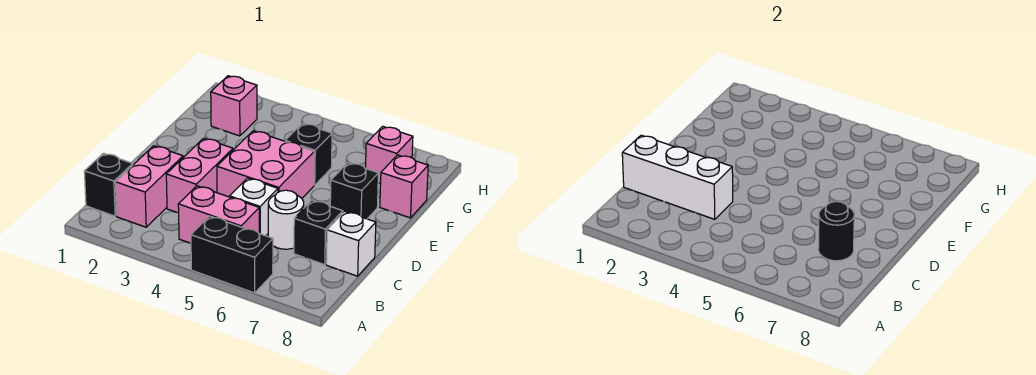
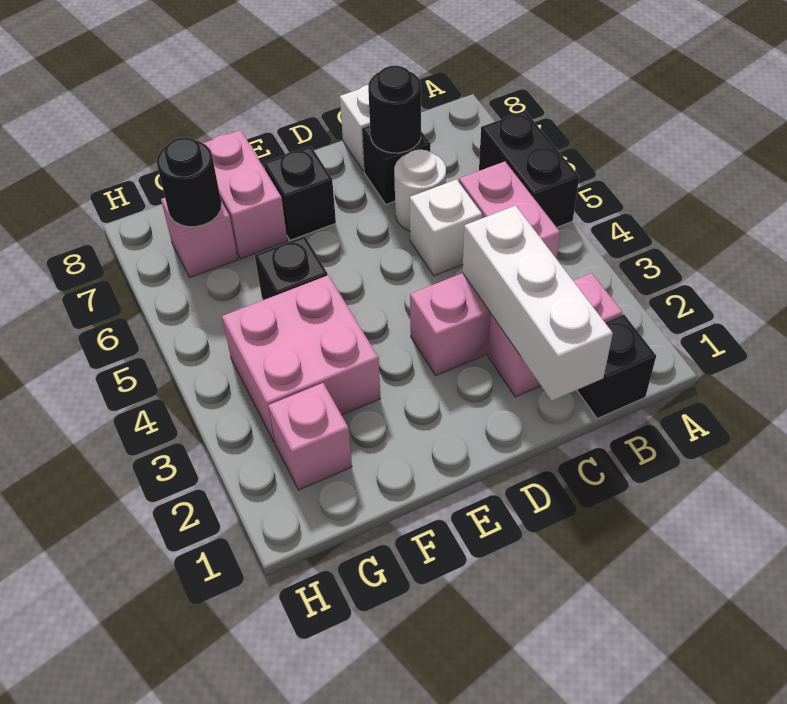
pink brick D4:E5 level 1 -> pink brick F3:G4 level 1
pink brick F8 level 1 -> pink brick F7:F8 level 1
none -> black round brick G7 level 2

